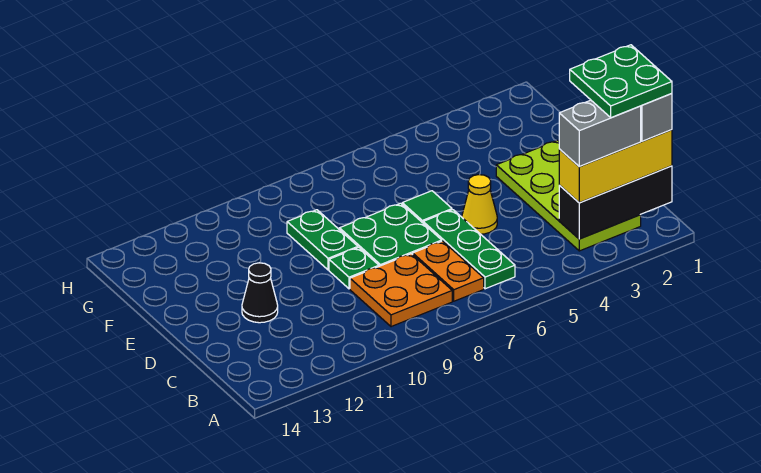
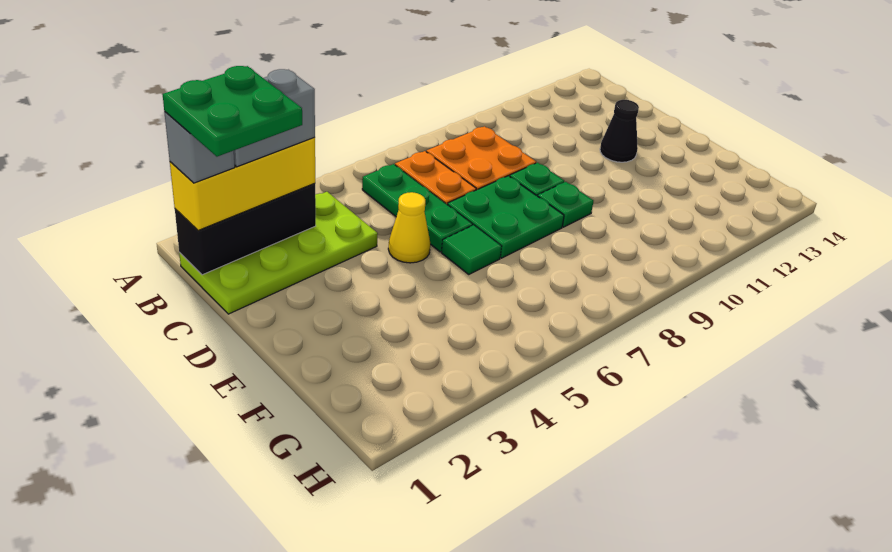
lime plate B2:E3 level 1 -> lime plate B1:C4 level 1
green plate E9:F9 level 1 -> green plate E9 level 1

